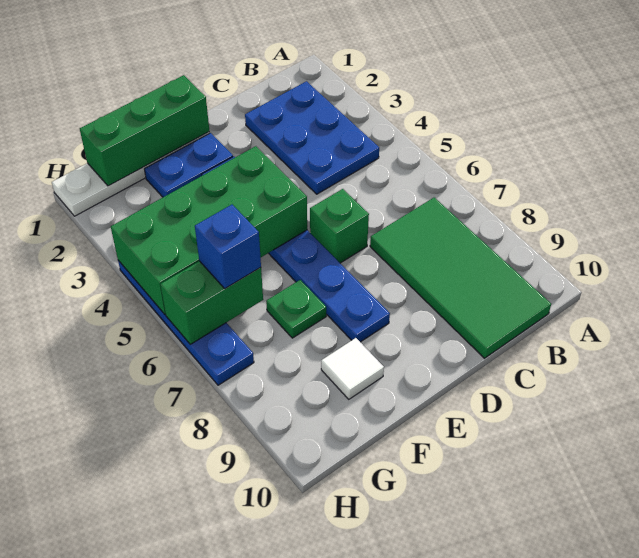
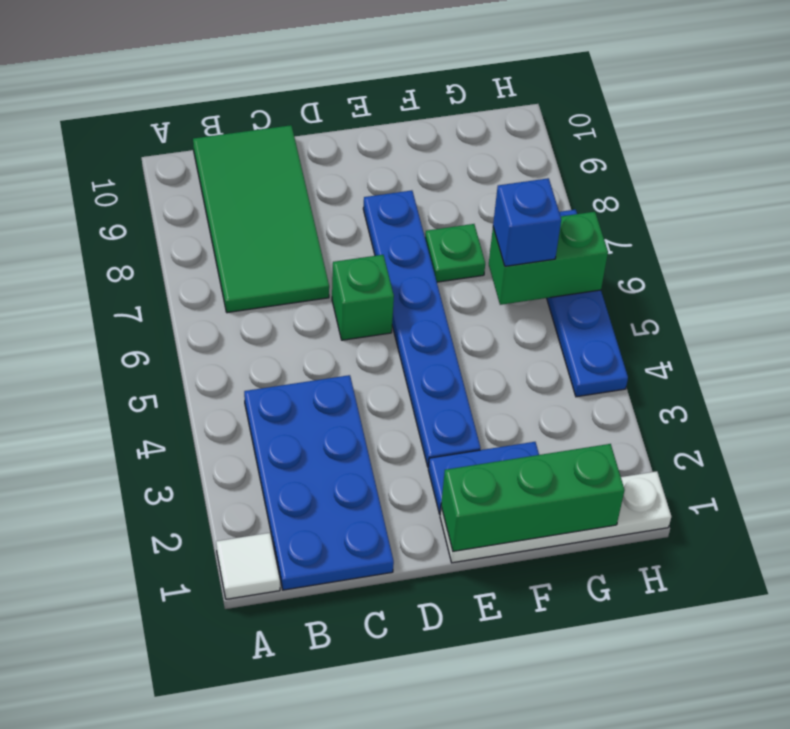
blue plate B2:C4 level 1 -> blue plate B1:C4 level 1
green brick E4:H5 level 2 -> none
white tile F9 level 1 -> white tile A1 level 1

